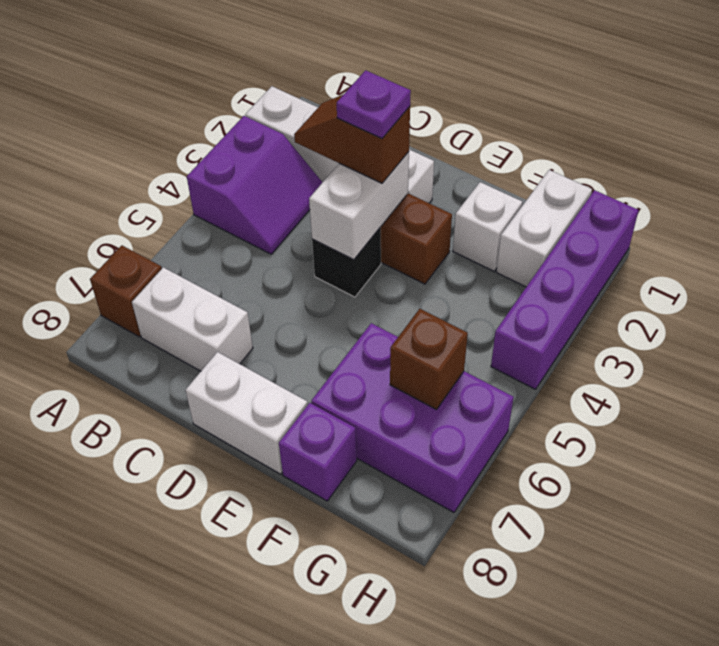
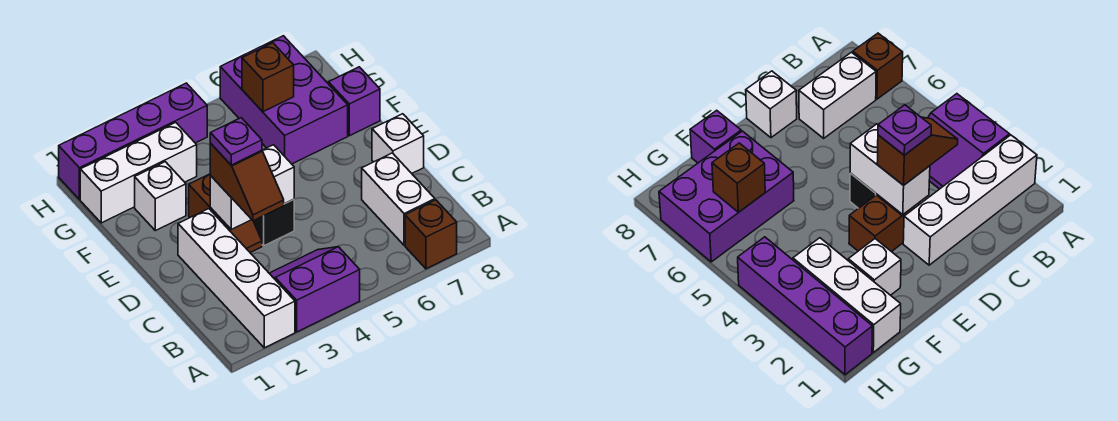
white brick D8:E8 level 1 -> white brick D8 level 1
white brick G1:G2 level 1 -> white brick G1:G3 level 1

